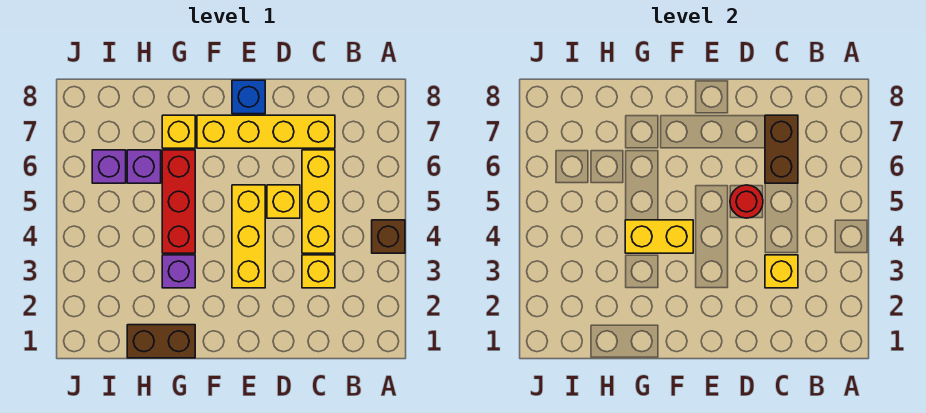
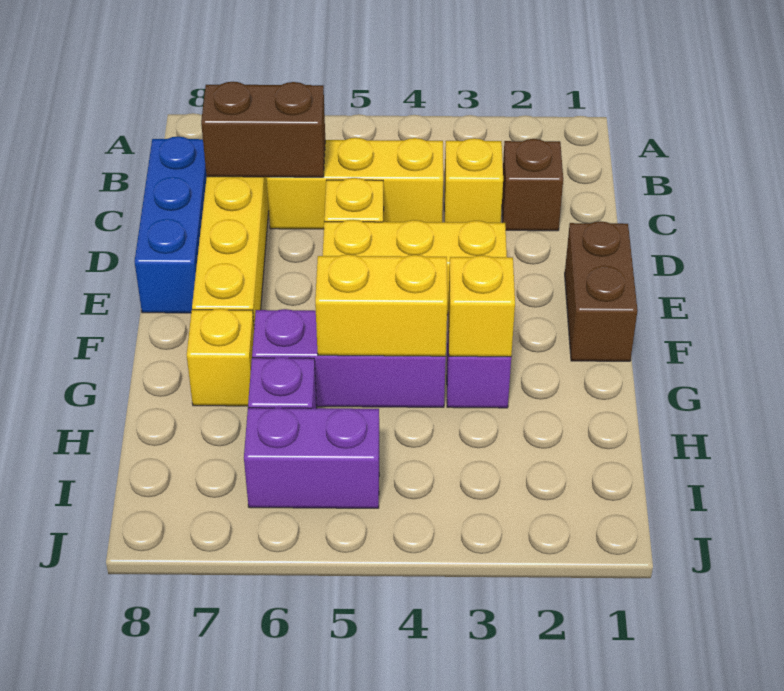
brown brick A4 level 1 -> brown brick C2 level 1
yellow brick C3 level 2 -> yellow brick G3 level 2
red round brick D5 level 2 -> none
blue brick E8 level 1 -> blue brick C8:E8 level 1
yellow brick F4:G4 level 2 -> yellow brick G4:G5 level 2
brown brick G1:H1 level 1 -> brown brick E1:F1 level 1
red brick G4:G6 level 1 -> purple brick G4:G6 level 1
purple brick I6 level 1 -> purple brick I5:I6 level 1

